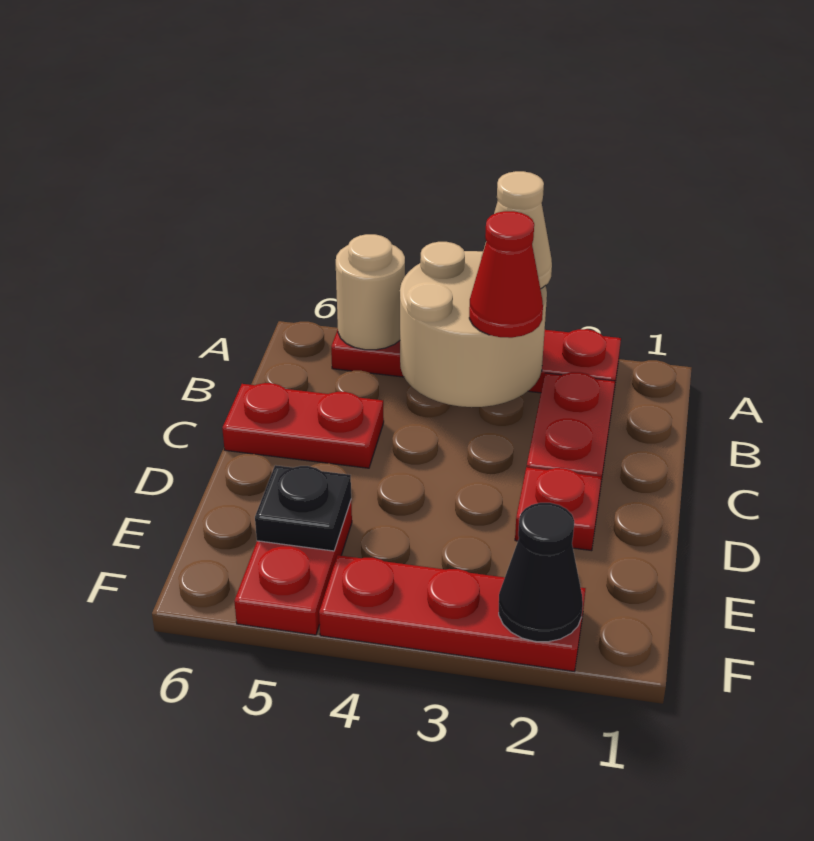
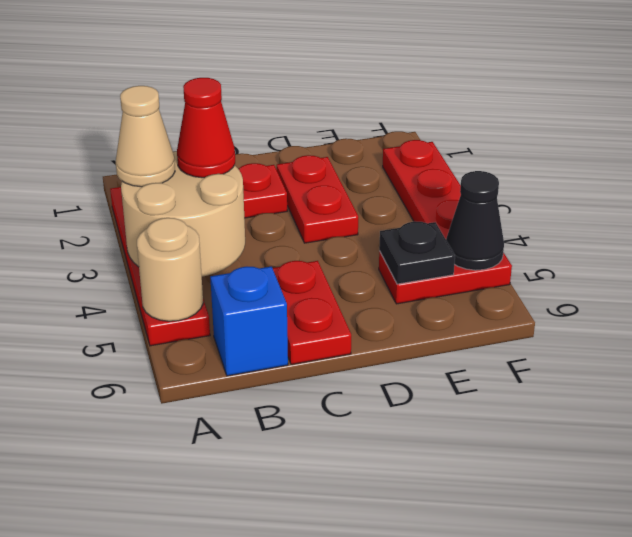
none -> blue brick B6 level 1
red plate D2 level 1 -> red plate D2:D3 level 1
black cone F2 level 2 -> black cone F5 level 2

